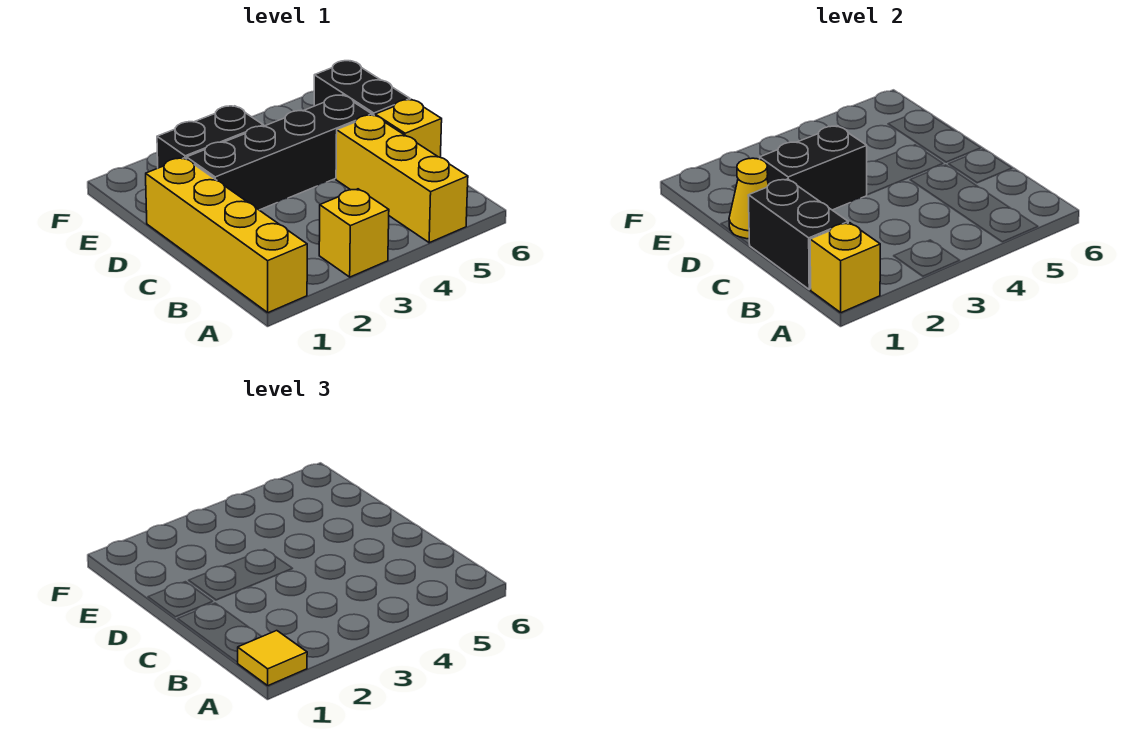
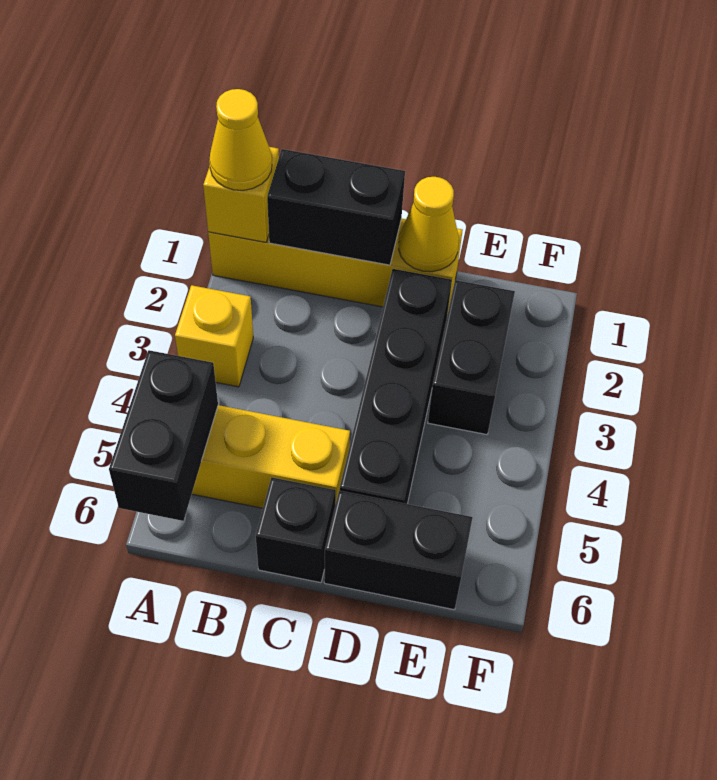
yellow tile A1 level 3 -> yellow cone A1 level 3
yellow brick C6 level 1 -> black brick C6 level 1
black brick D2:D3 level 2 -> black brick A5:A6 level 2

